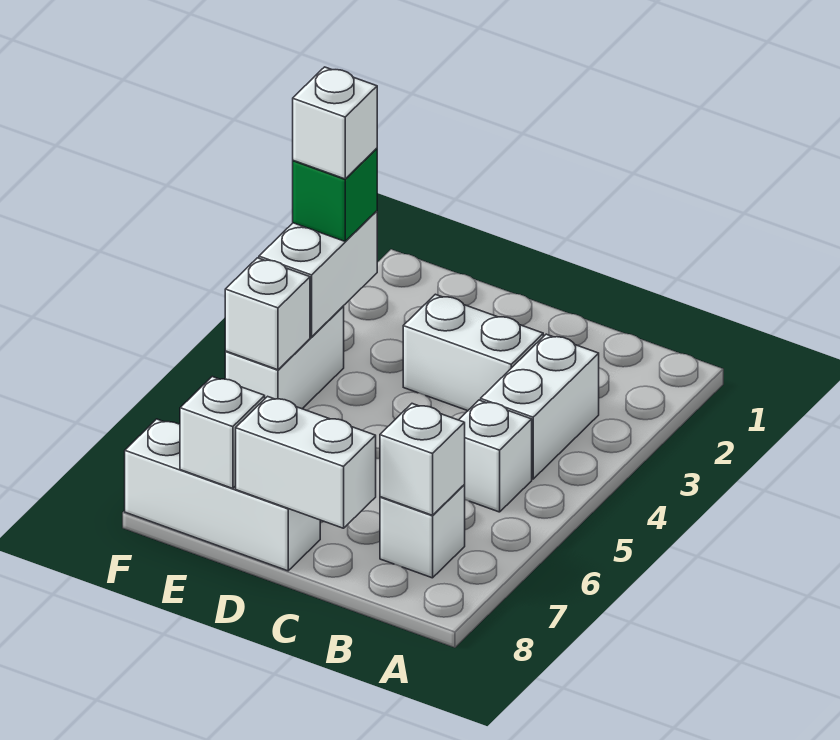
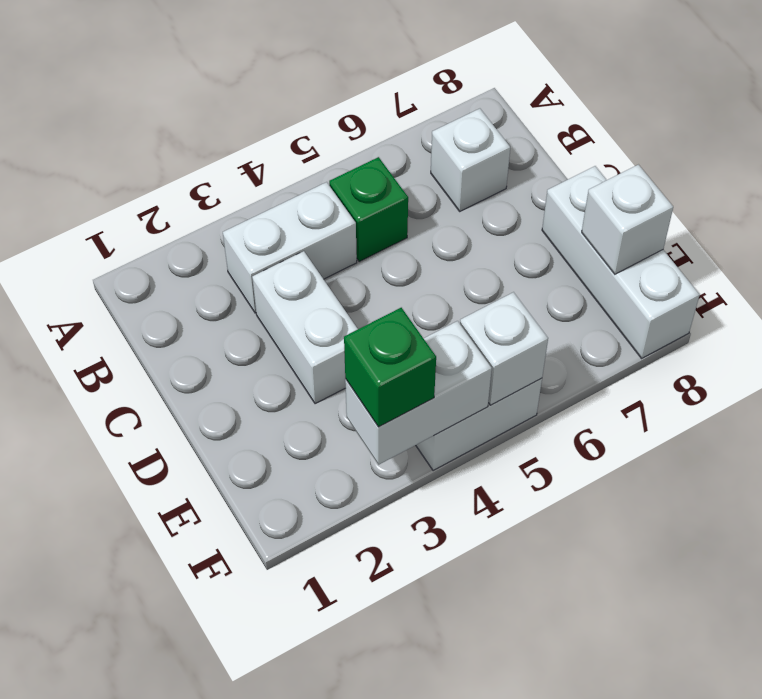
white brick B5 level 1 -> green brick B5 level 1
white brick B7 level 2 -> none
white brick C8:D8 level 2 -> none
white brick F3 level 4 -> none

